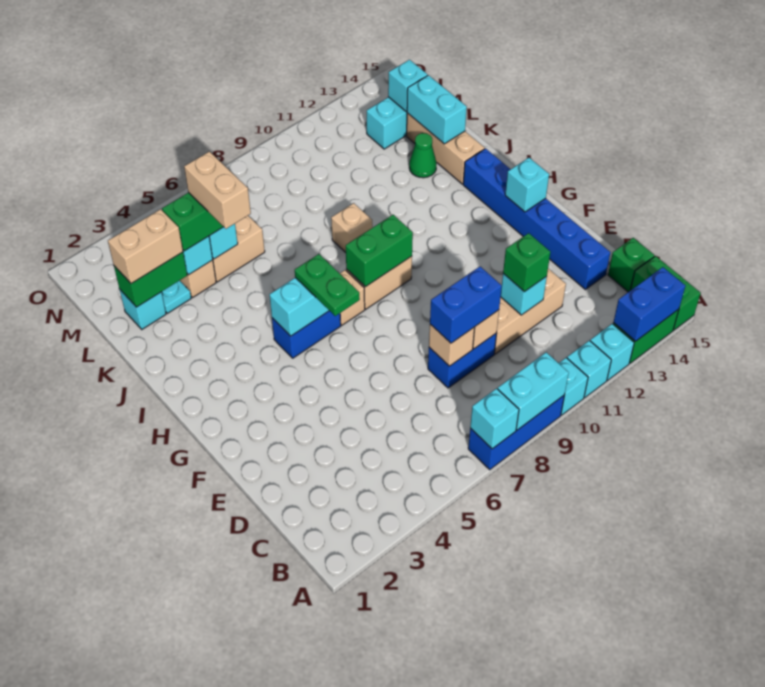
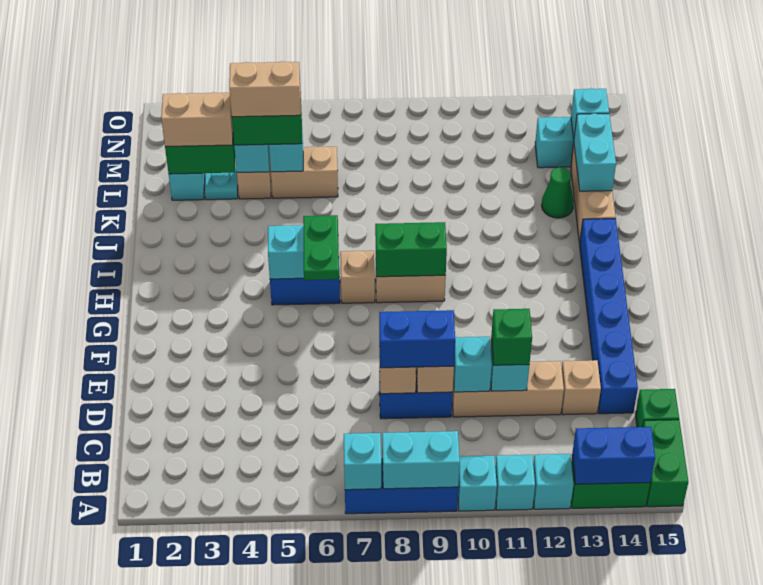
cyan brick G14 level 2 -> cyan brick D10 level 2
tan brick J9 level 1 -> tan brick D13 level 1
tan brick K5:L5 level 4 -> tan brick L4:L5 level 4

